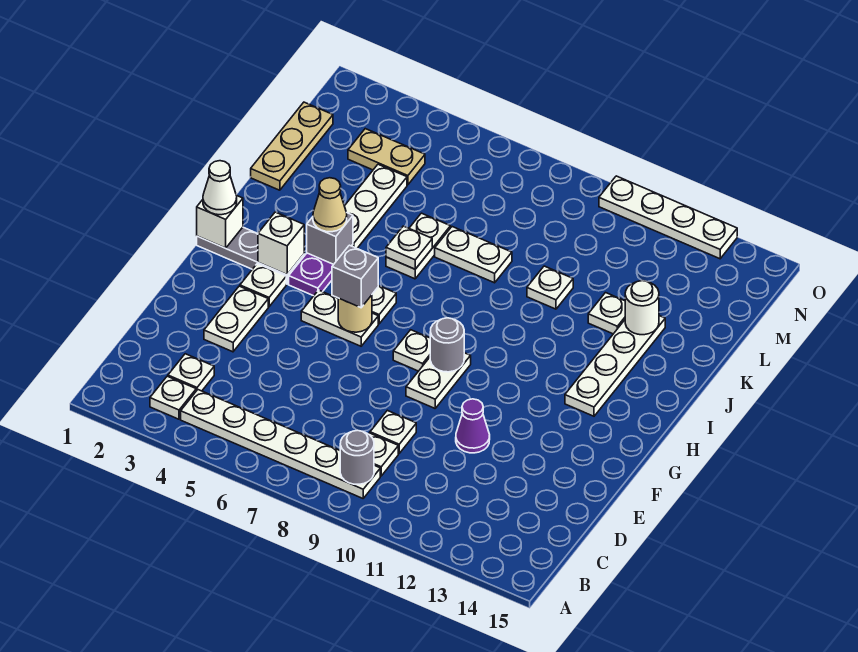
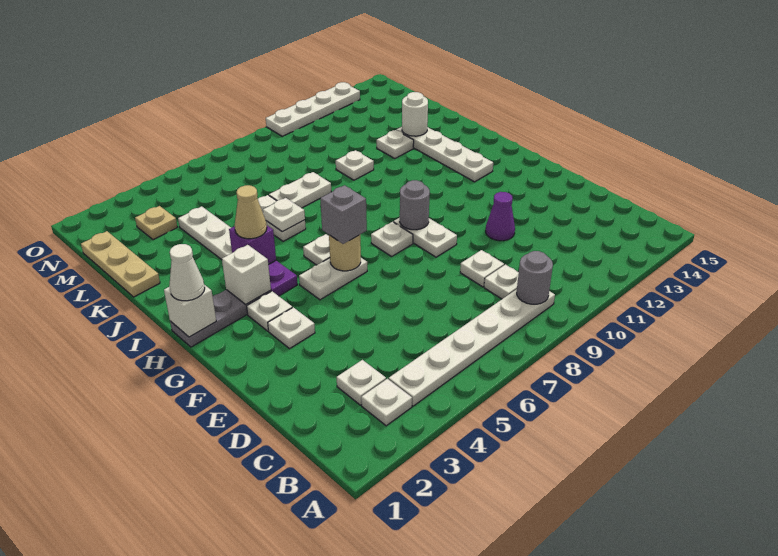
white plate E3:F3 level 1 -> white plate F3 level 1
grey brick I4 level 2 -> purple brick I4 level 2
tan plate M3:M4 level 1 -> tan plate M3 level 1

